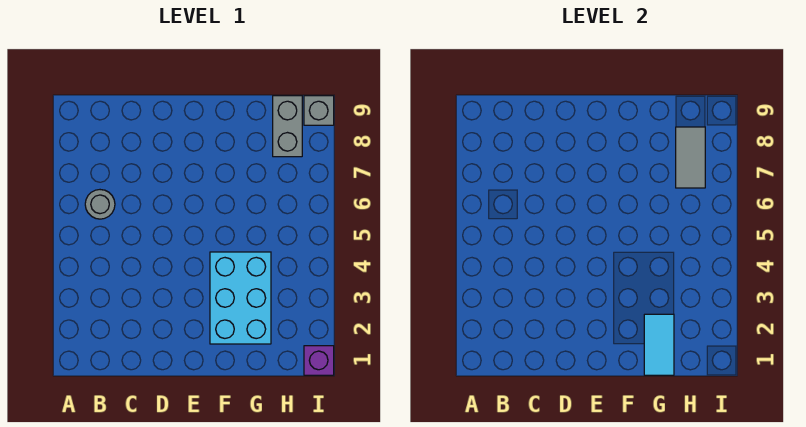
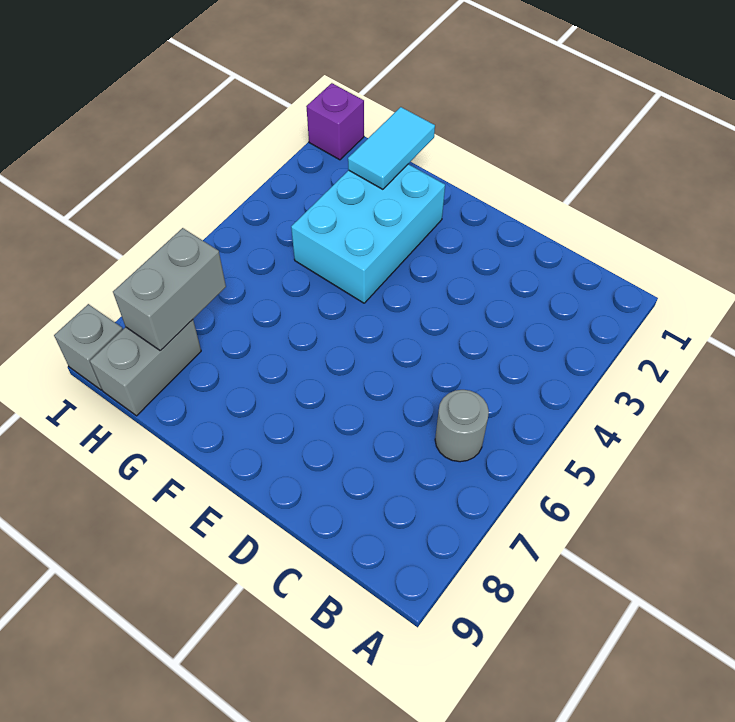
grey tile H7:H8 level 2 -> grey brick H7:H8 level 2

